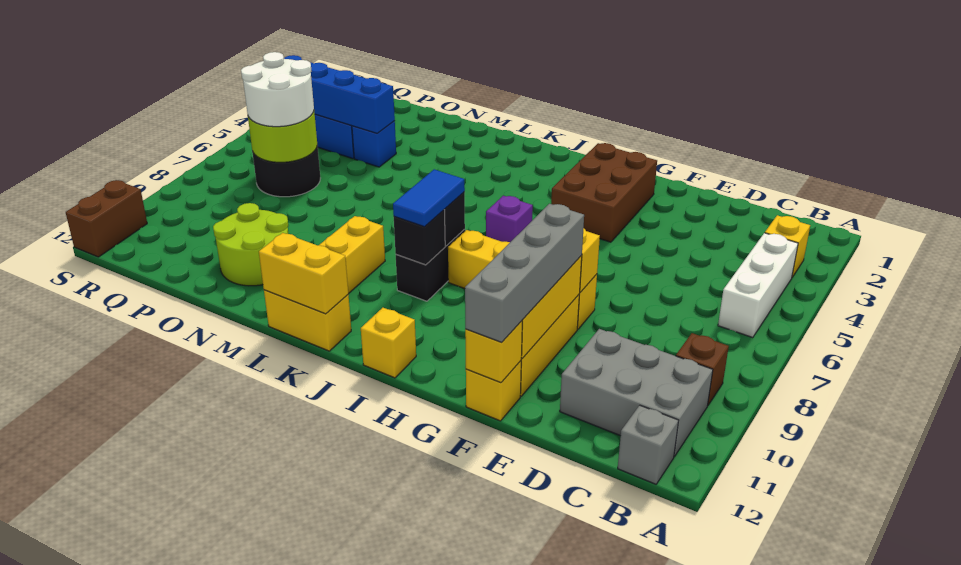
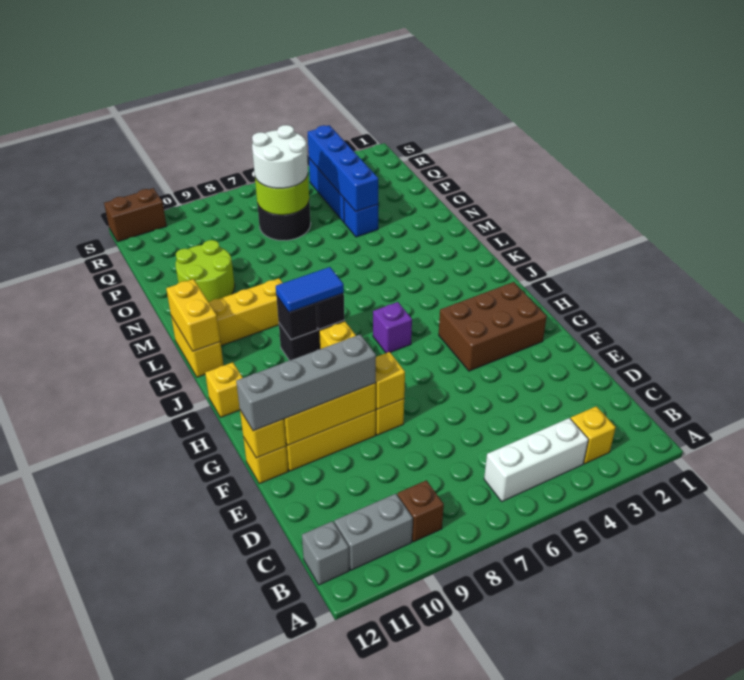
grey brick B10:D11 level 1 -> grey brick B10:B11 level 1

